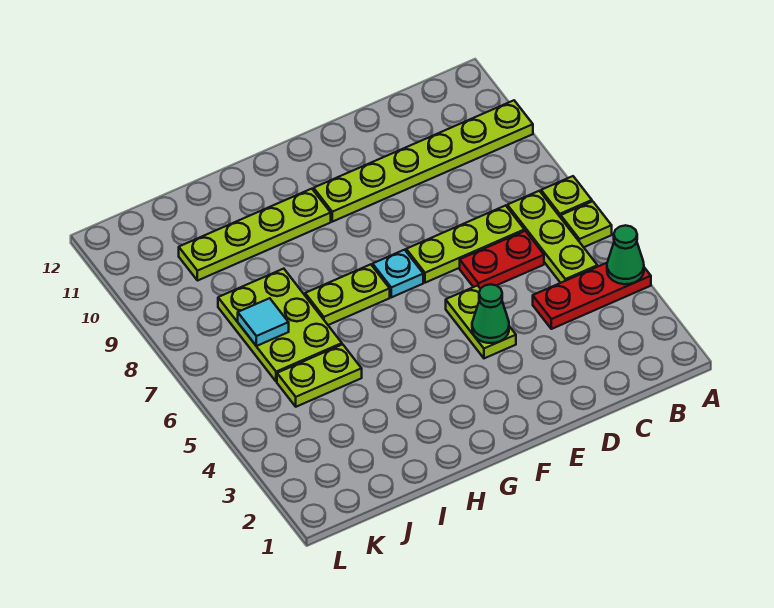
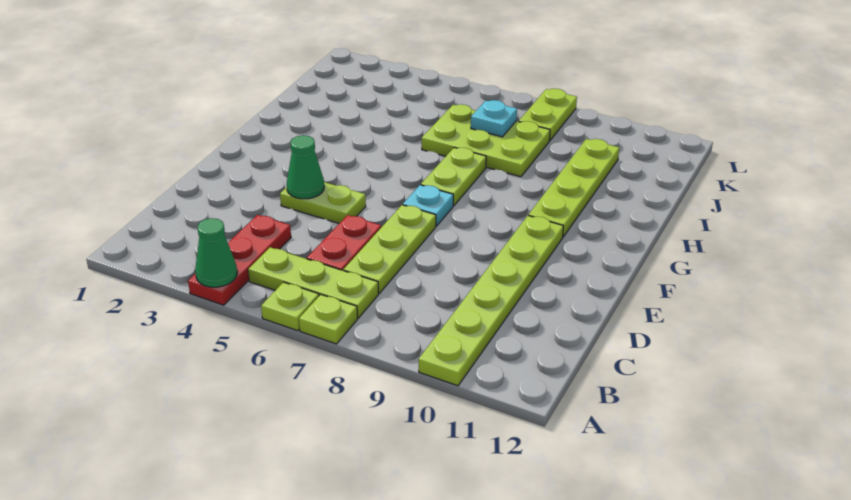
lime plate I5:J5 level 1 -> lime plate K8:L8 level 1
cyan tile J7 level 2 -> cyan plate J7 level 2

